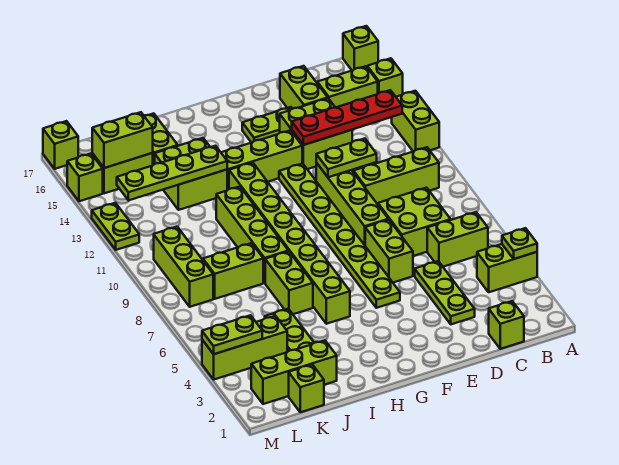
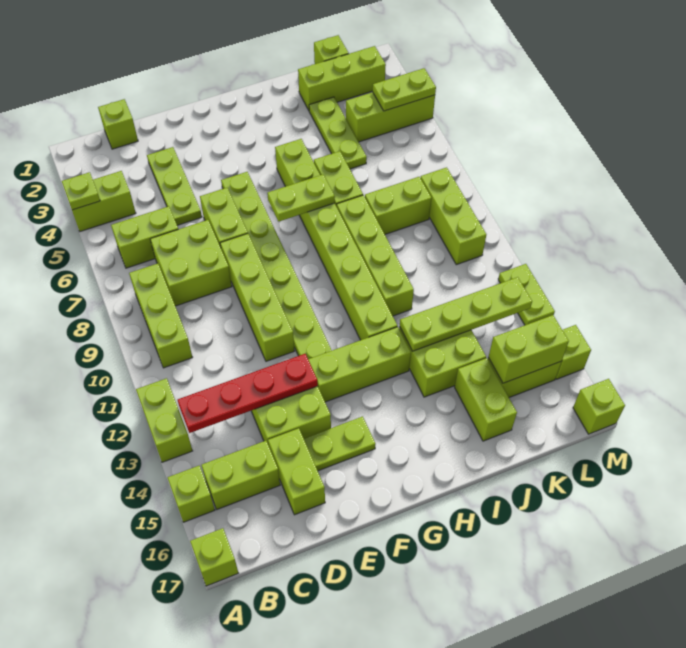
lime brick B10:D10 level 1 -> lime brick B8:B10 level 1
lime plate D11:E11 level 2 -> lime plate G7:H7 level 2

